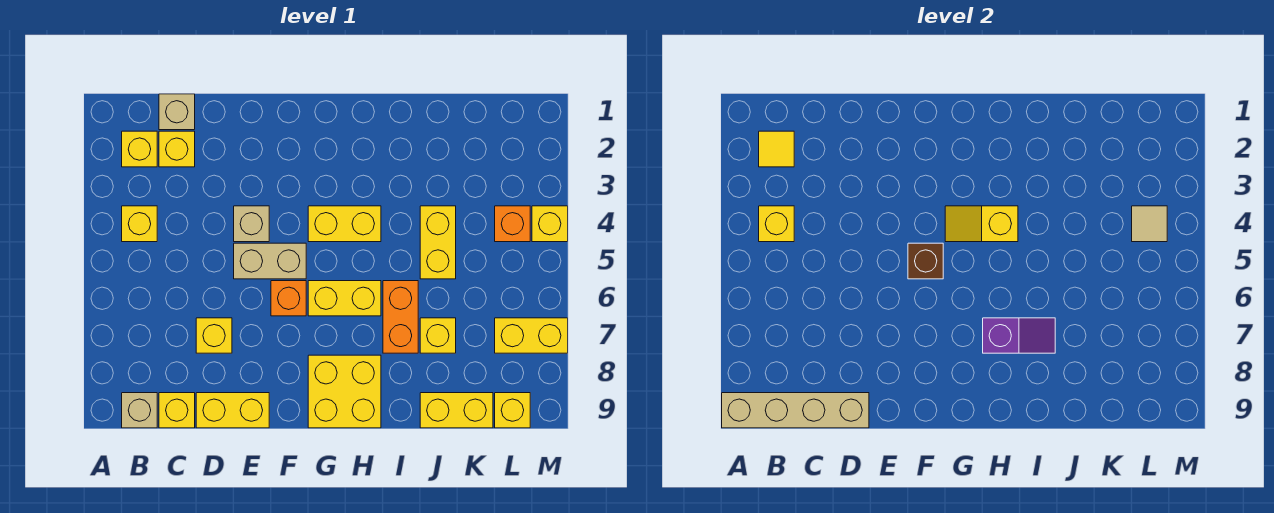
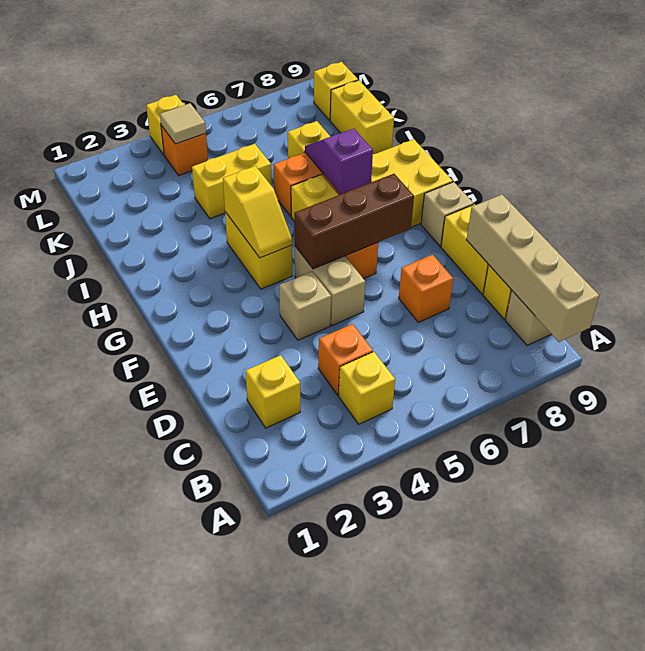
yellow brick B2 level 1 -> none
yellow tile B2 level 2 -> none
yellow brick B4 level 2 -> none
tan brick C1 level 1 -> tan brick F9 level 1
none -> orange brick C4 level 1
yellow brick D7 level 1 -> orange brick D7 level 1
brown brick F5 level 2 -> brown brick F5:F7 level 2
yellow brick L7:M7 level 1 -> none

